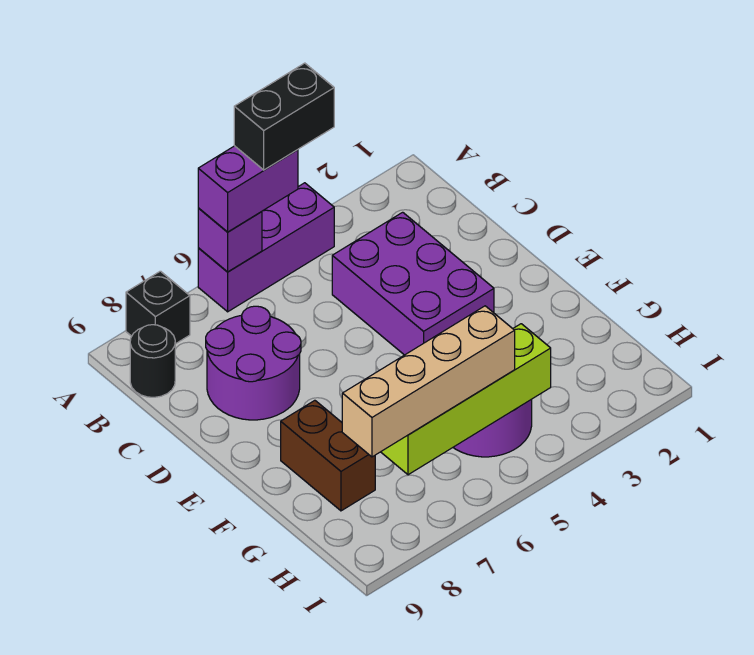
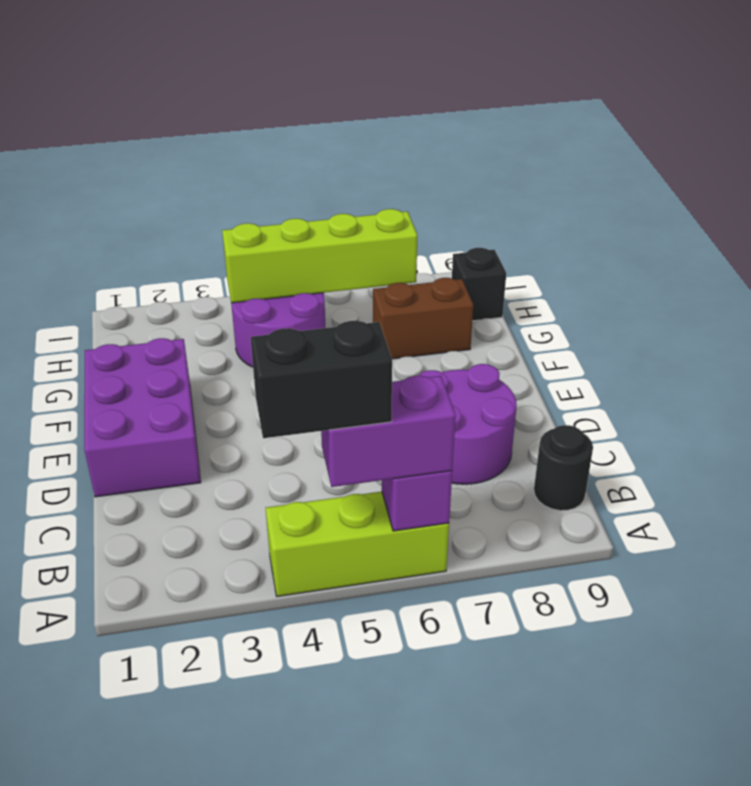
purple brick A4:A6 level 1 -> lime brick A4:A6 level 1
black brick A8 level 1 -> black brick H9 level 1
purple brick C3:E4 level 1 -> purple brick D1:F2 level 1
brown brick F8:G8 level 1 -> brown brick G7:G8 level 1
tan brick H5:H8 level 3 -> none

